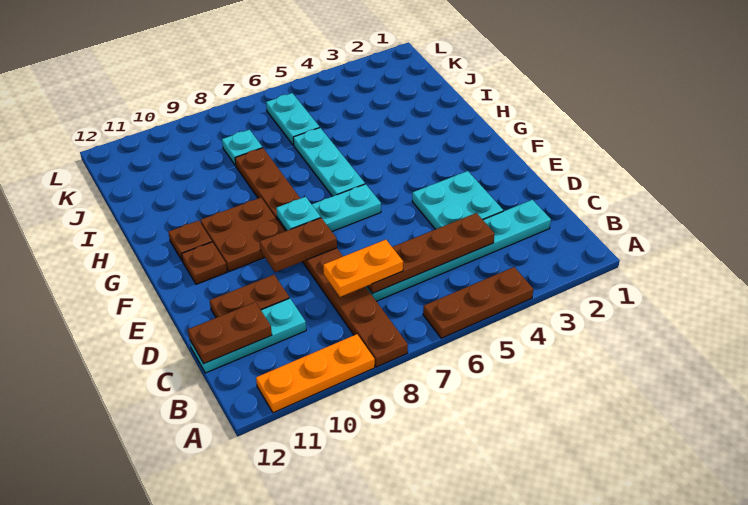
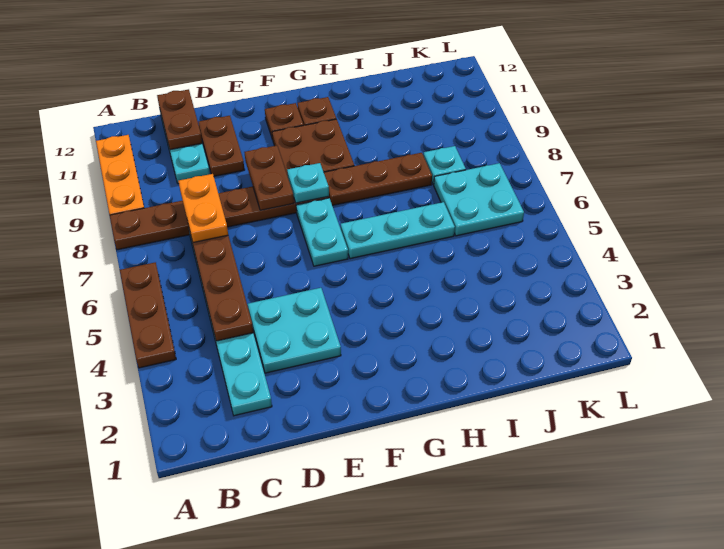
cyan plate J6:K6 level 1 -> cyan plate J6:K7 level 1

